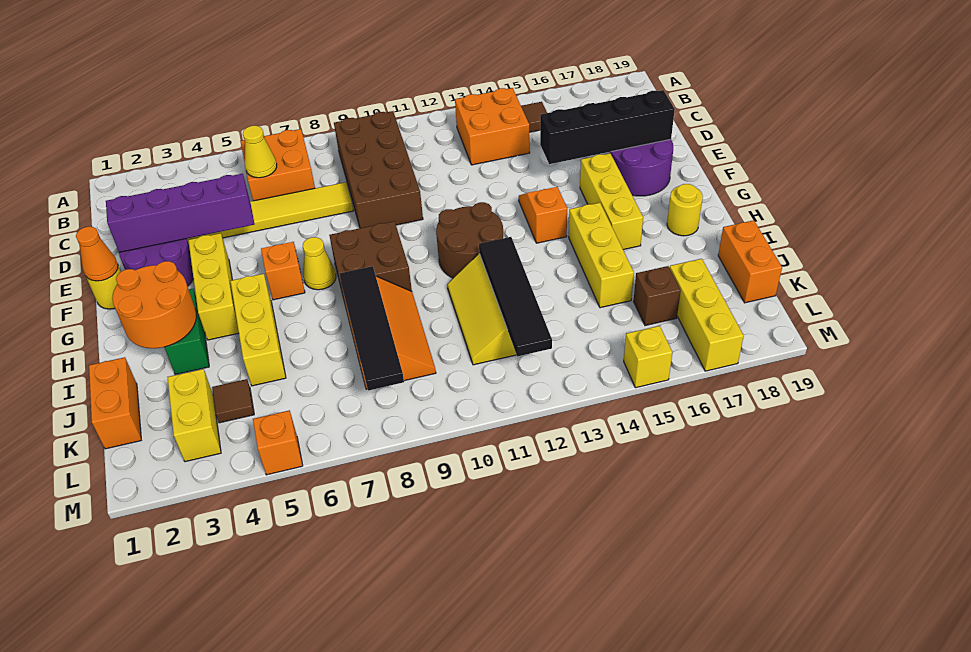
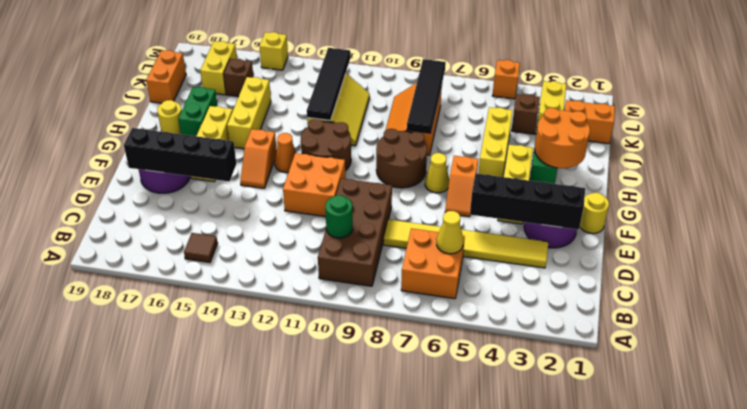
orange brick B13:C14 level 1 -> orange brick E11:F12 level 1
none -> green round brick C10 level 2
purple brick E2:E5 level 2 -> black brick E2:E5 level 2
orange cone F1 level 2 -> orange cone G13 level 1
brown brick G8:H9 level 1 -> brown round brick G8:H9 level 1
none -> green brick H17:I17 level 1
orange brick J1:K1 level 1 -> orange brick K1:K2 level 1
brown tile K4 level 1 -> brown brick K4 level 1
yellow brick K17:M17 level 1 -> yellow brick K17:L17 level 1

